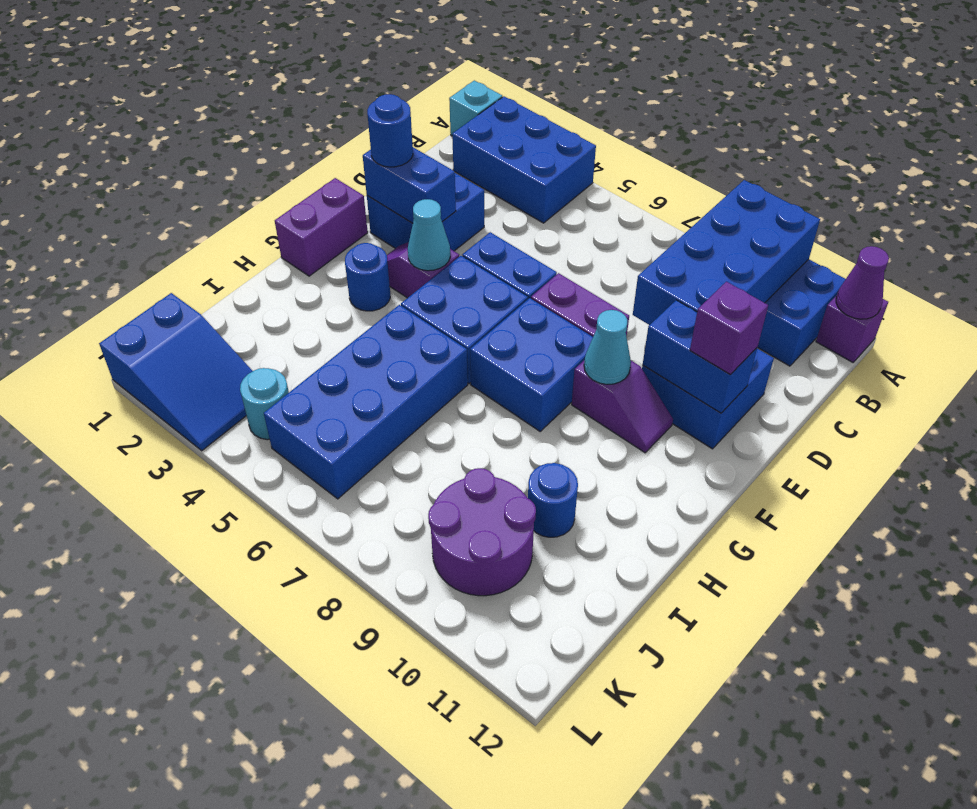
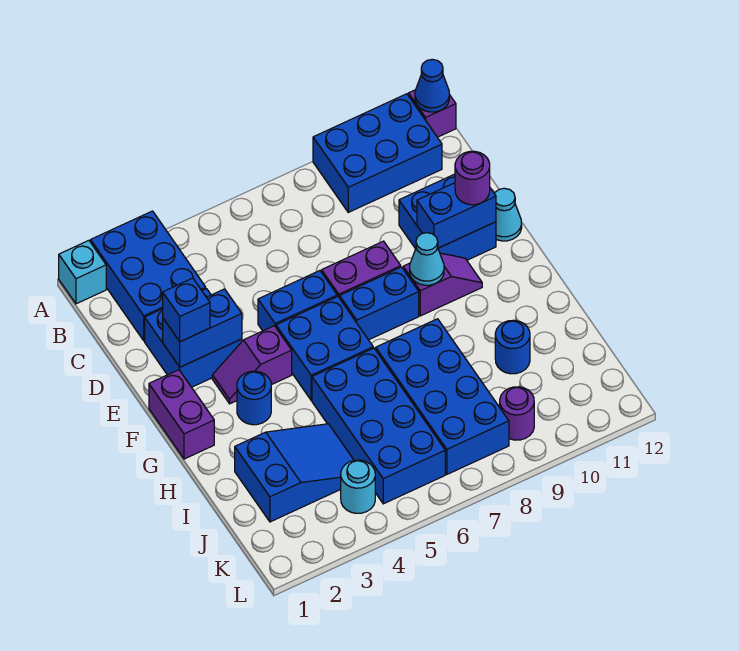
blue brick A2:B4 level 1 -> blue brick A2:C3 level 1
blue brick A9:D10 level 2 -> blue brick H7:K8 level 1
purple cone A12 level 2 -> blue cone A12 level 2
blue round brick E2 level 3 -> blue brick E2 level 3
purple brick E11 level 3 -> purple round brick E11 level 3
cyan cone F4 level 2 -> cyan cone E12 level 1
blue brick F7:G8 level 1 -> blue brick F7:F8 level 1
purple round brick J9:K10 level 1 -> purple round brick K9 level 1
blue slope K1:L3 level 1 top 1 -> blue slope I2:J4 level 1 top 2

